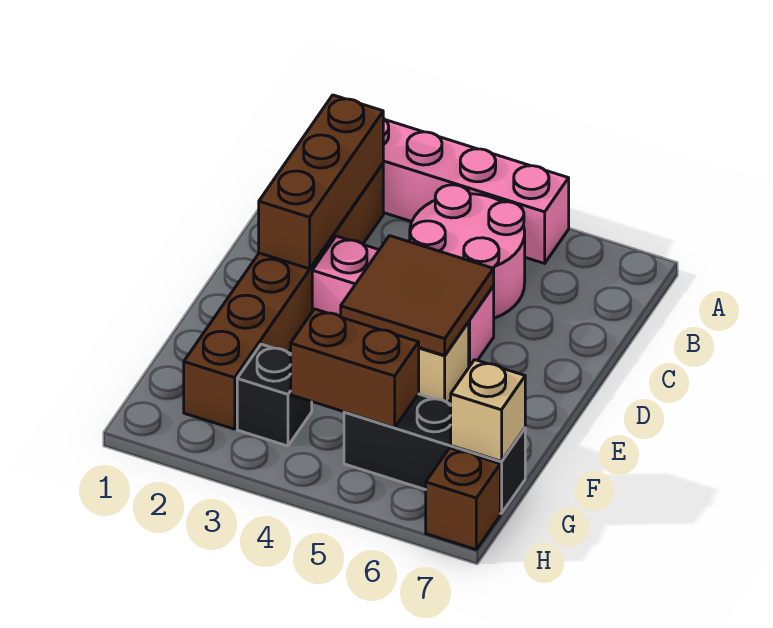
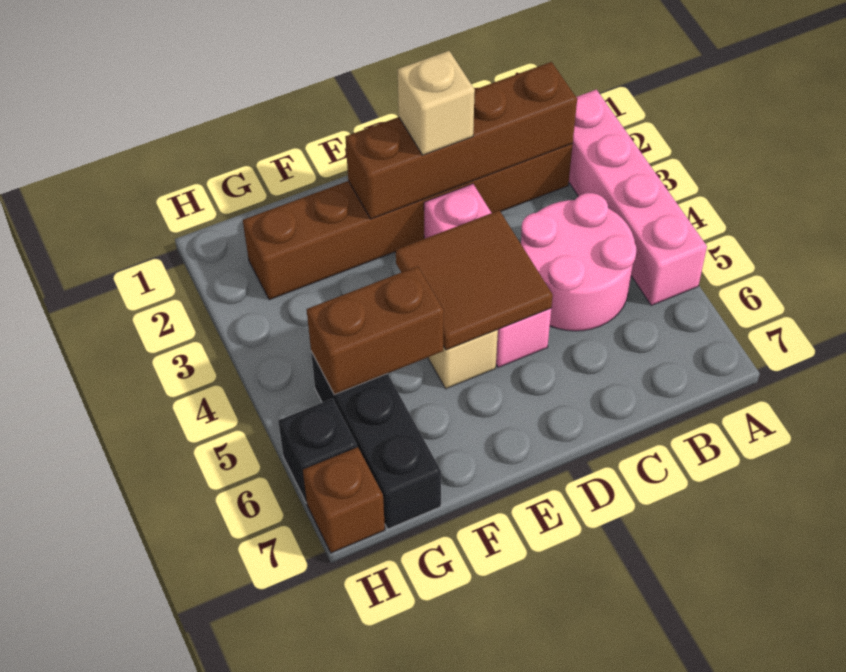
brown brick B2:D2 level 2 -> brown brick B2:E2 level 2
black brick G3 level 1 -> black brick H6 level 1
brown brick G4:G5 level 2 -> brown brick F5:G5 level 2
tan brick G7 level 2 -> tan brick D2 level 3

